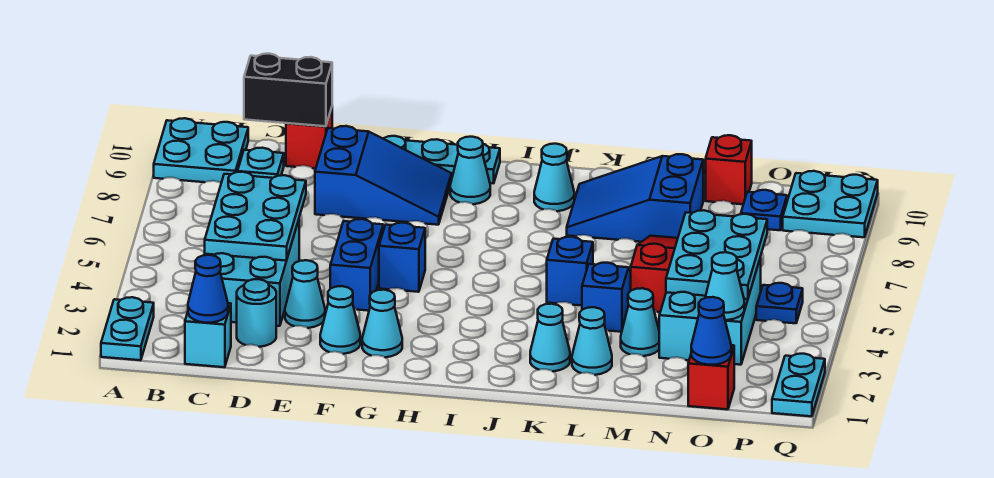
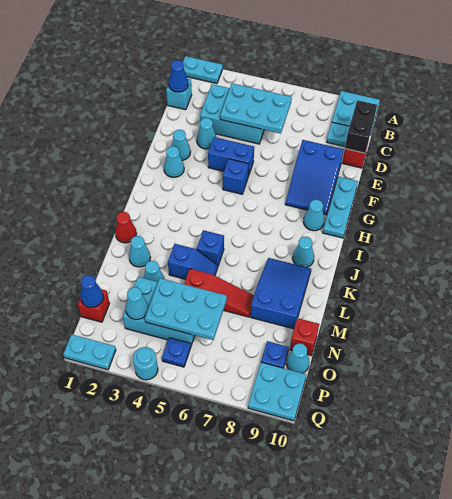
cyan round brick D2 level 1 -> cyan round brick Q4 level 1
none -> red cone K1 level 1
cyan cone K2 level 1 -> cyan cone O10 level 1

